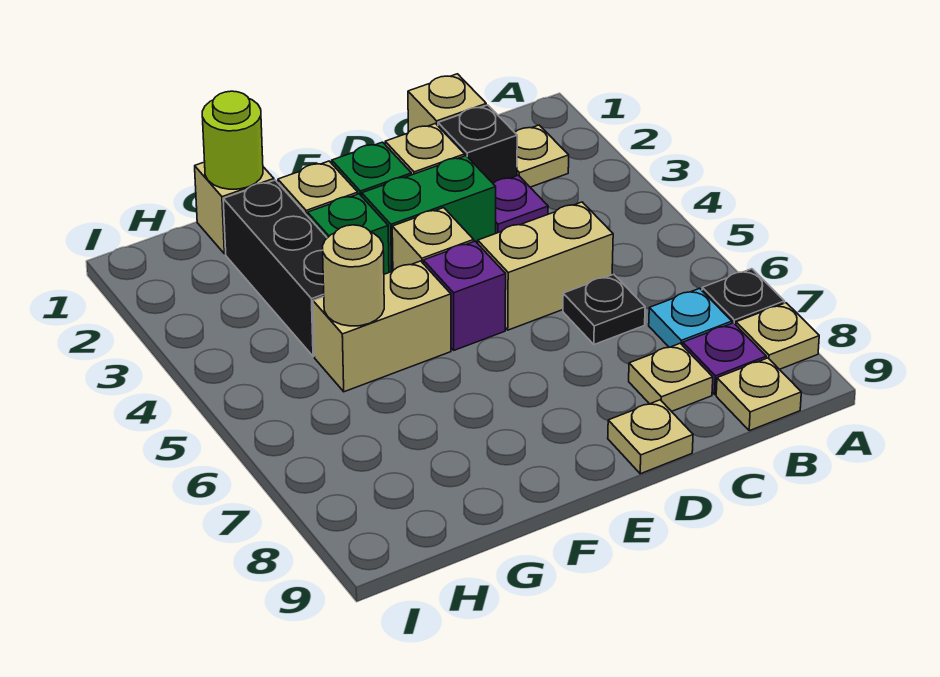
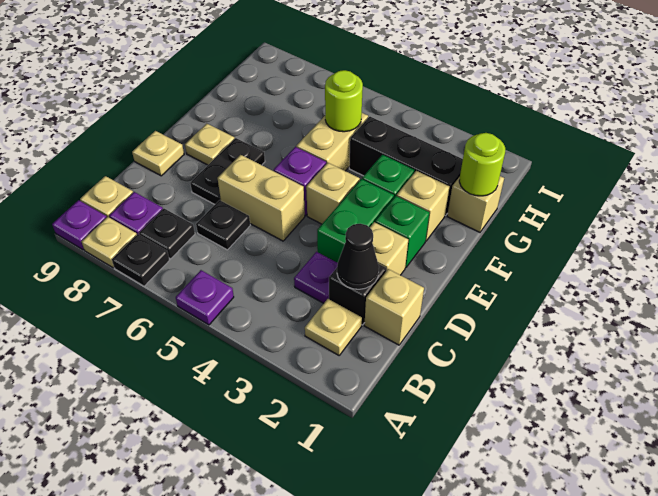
none -> purple plate A5 level 1
none -> purple plate A9 level 1
cyan plate B7 level 1 -> black plate B7 level 1
none -> black cone C2 level 2
tan brick C5:D5 level 1 -> tan brick D5:D6 level 1
tan plate C8 level 1 -> tan plate E8 level 1
none -> black plate D7:E7 level 1
tan round brick G5 level 2 -> lime round brick G5 level 2

